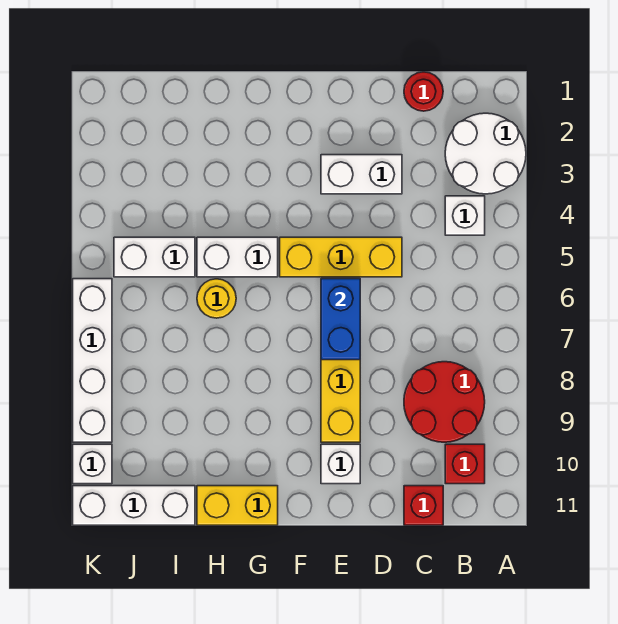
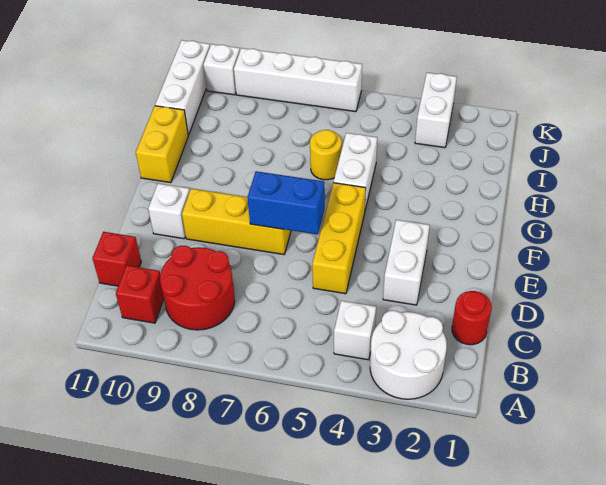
white brick I5:J5 level 1 -> white brick J3:K3 level 1

